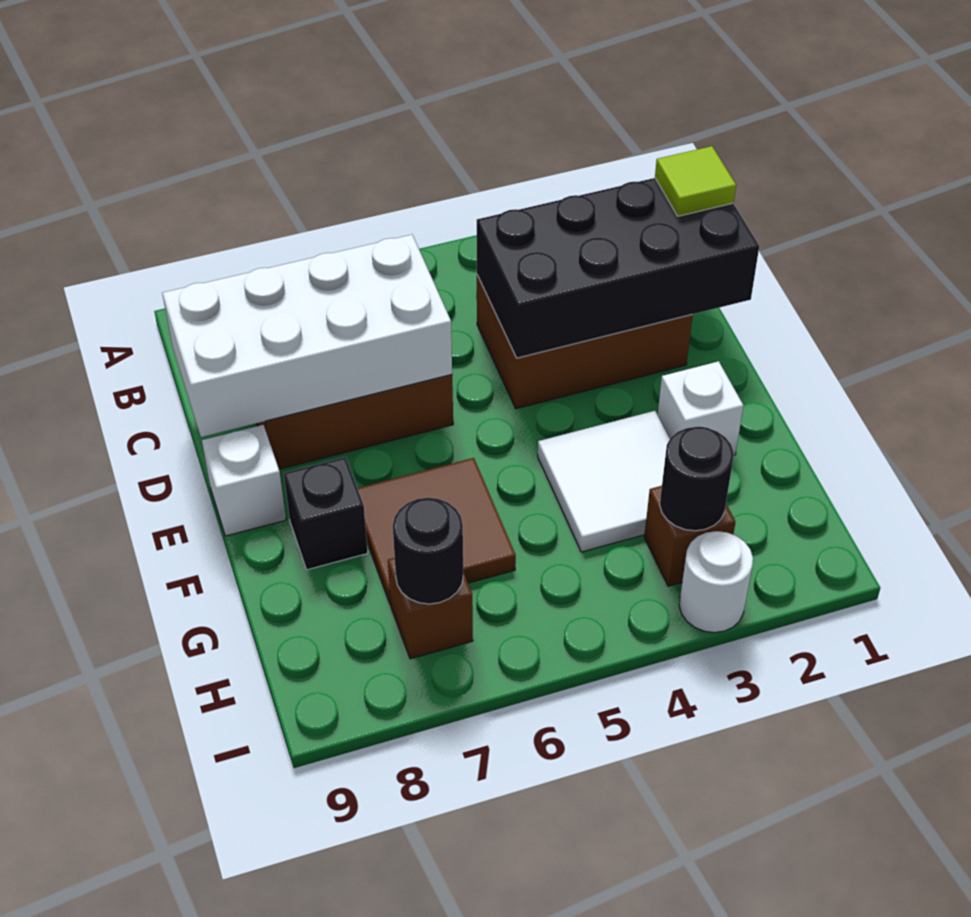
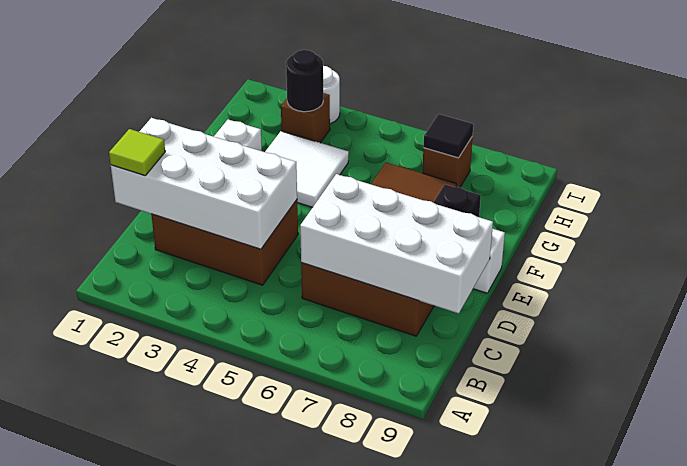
black brick C1:D4 level 2 -> white brick C1:D4 level 2
black round brick H7 level 2 -> black tile H7 level 2

